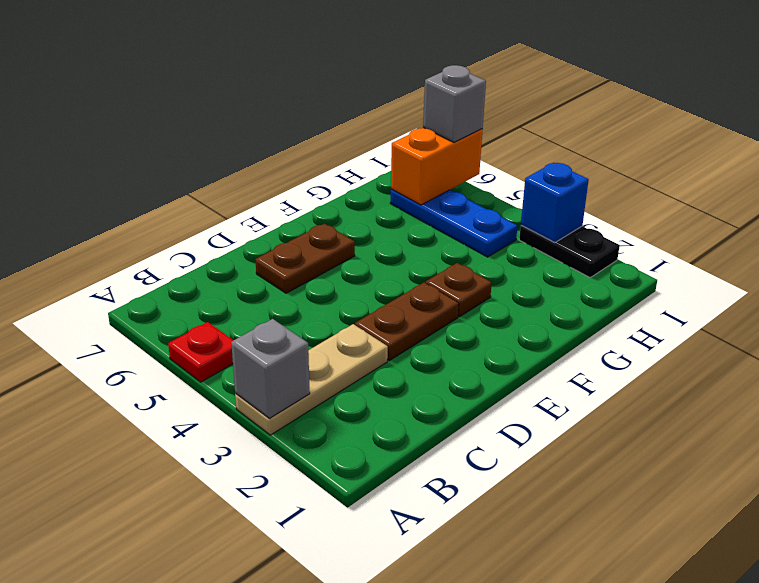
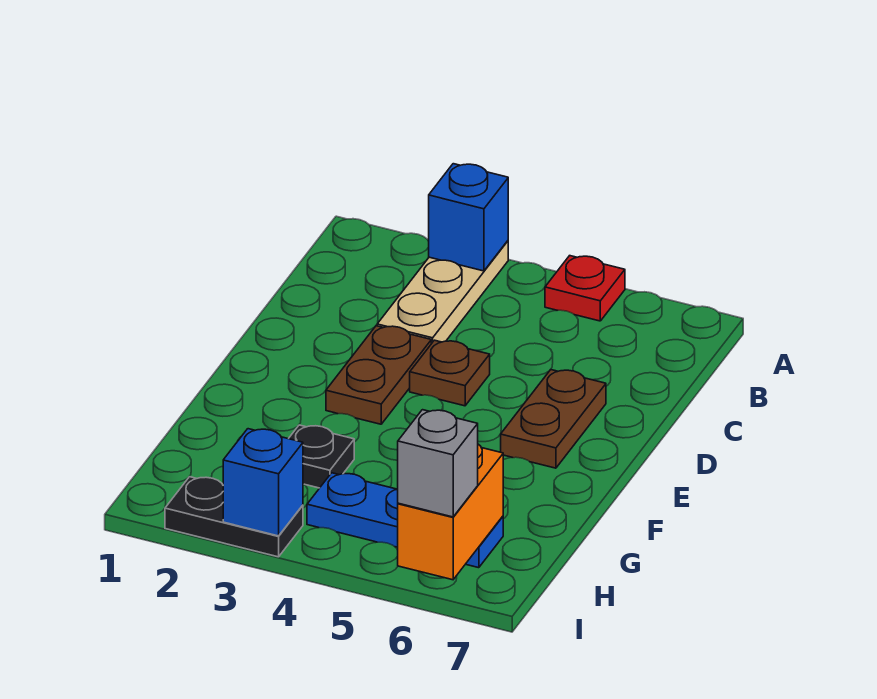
grey brick A3 level 2 -> blue brick A3 level 2
brown plate F3 level 1 -> brown plate D4 level 1
none -> black plate G3 level 1

